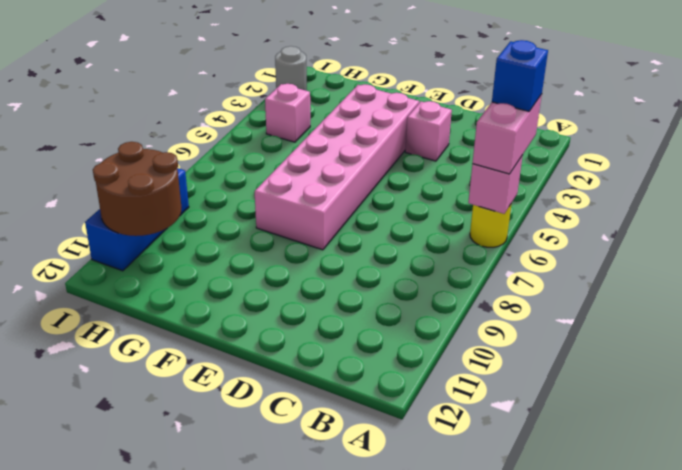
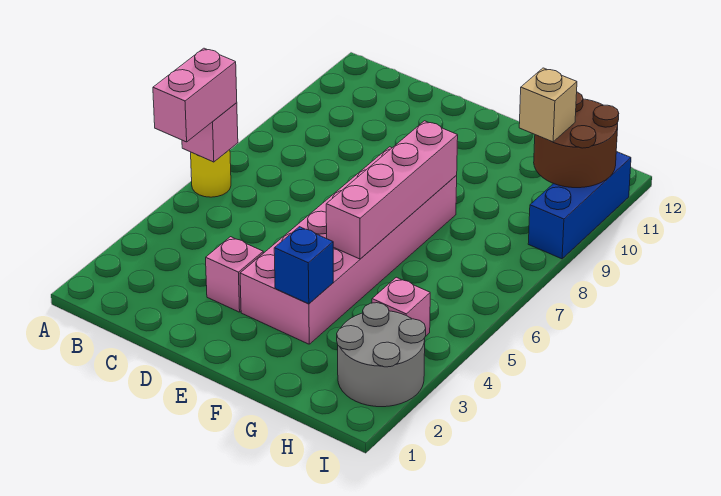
blue brick A5 level 4 -> blue brick F3 level 2
none -> pink brick F5:F8 level 2
none -> tan brick H10 level 3
grey round brick I2 level 1 -> grey round brick H2:I3 level 1

